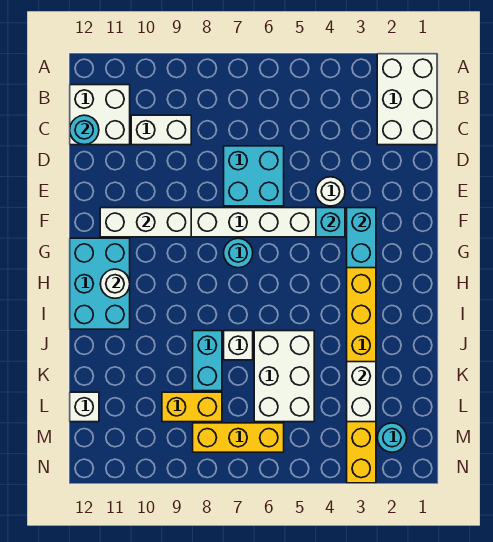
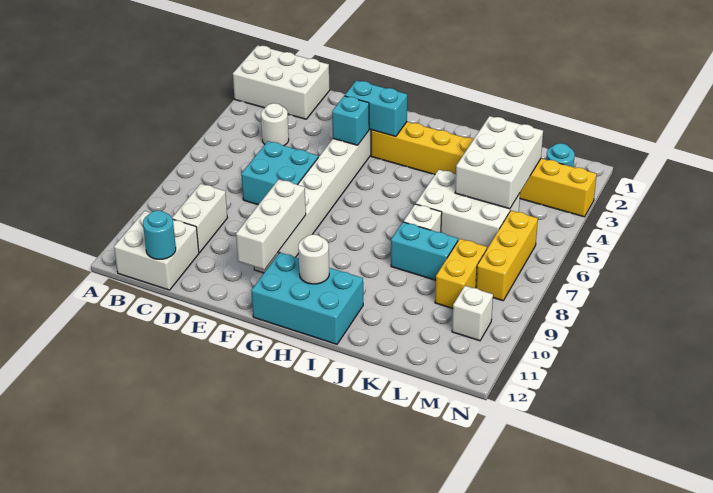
white round brick E4 level 1 -> white round brick C4 level 1
cyan round brick G7 level 1 -> none
white brick K3:L3 level 2 -> white brick K3:L5 level 2
white brick L12 level 1 -> white brick M10 level 1

